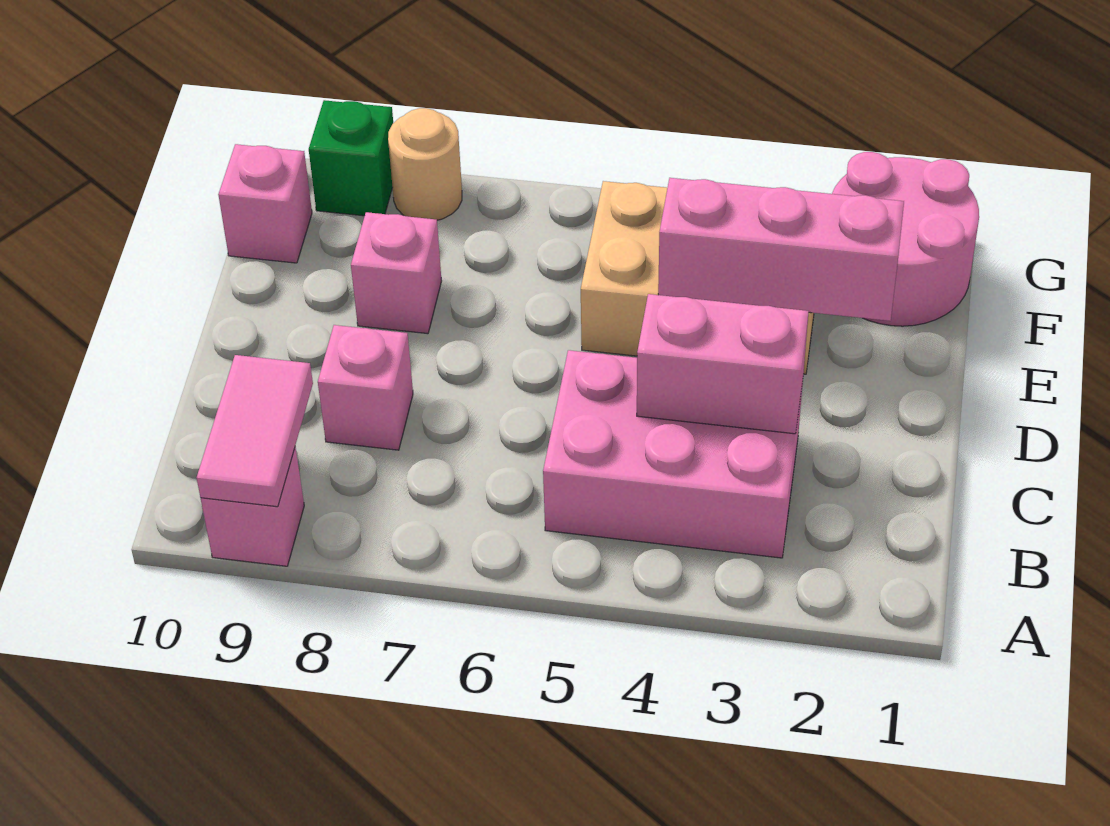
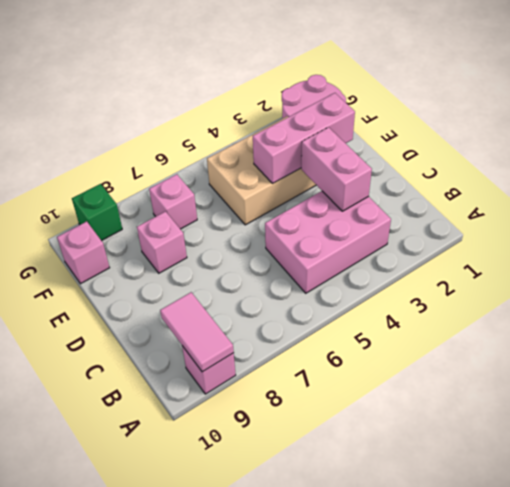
pink brick C3:C4 level 2 -> pink brick C3:D3 level 2
pink brick C8 level 1 -> pink brick F7 level 1
tan round brick G8 level 1 -> none

